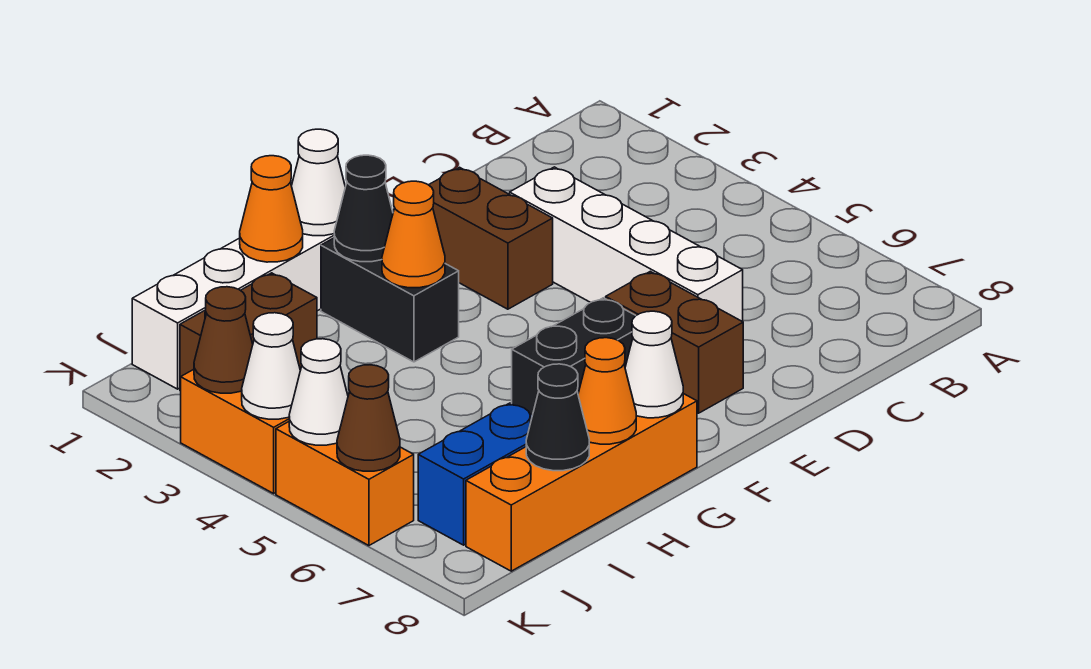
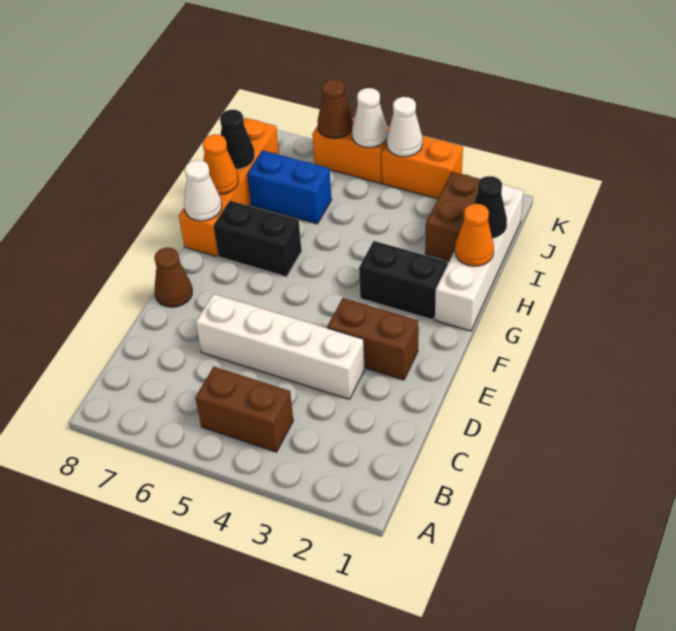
brown brick E6:E7 level 1 -> brown brick B4:B5 level 1
black brick F6:G6 level 1 -> black brick G6:G7 level 1
white cone G1 level 2 -> none
black cone G2 level 2 -> black cone I1 level 2
orange cone G3 level 2 -> none
blue brick I7:J7 level 1 -> blue brick I6:I7 level 1
brown cone K3 level 2 -> brown cone E8 level 1

